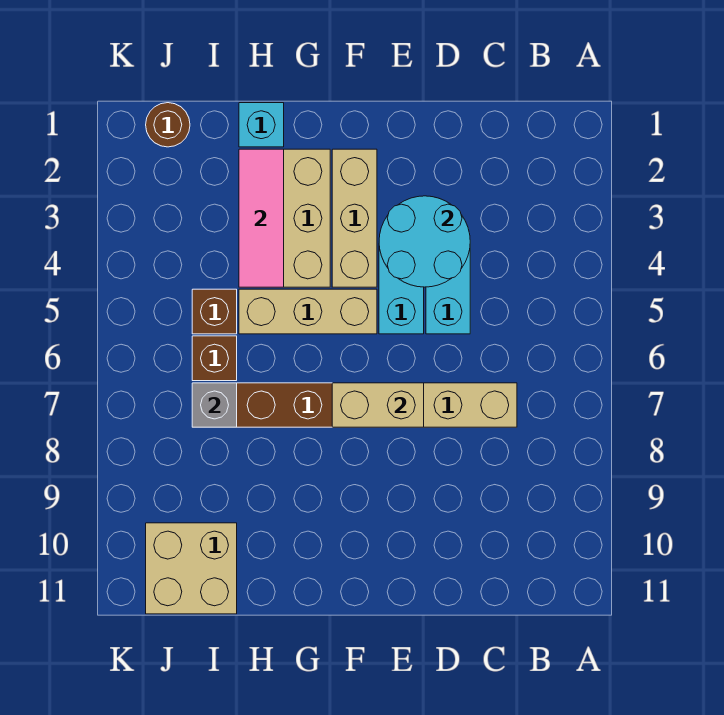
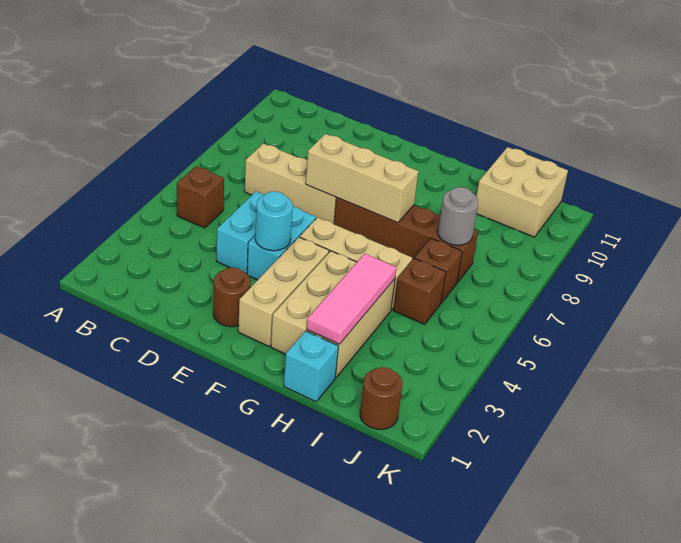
none -> brown brick B5 level 1
cyan round brick D3:E4 level 2 -> cyan round brick E4 level 2
none -> brown round brick E2 level 1
tan brick E7:F7 level 2 -> tan brick E7:G7 level 2
grey brick I7 level 2 -> grey round brick I7 level 2

